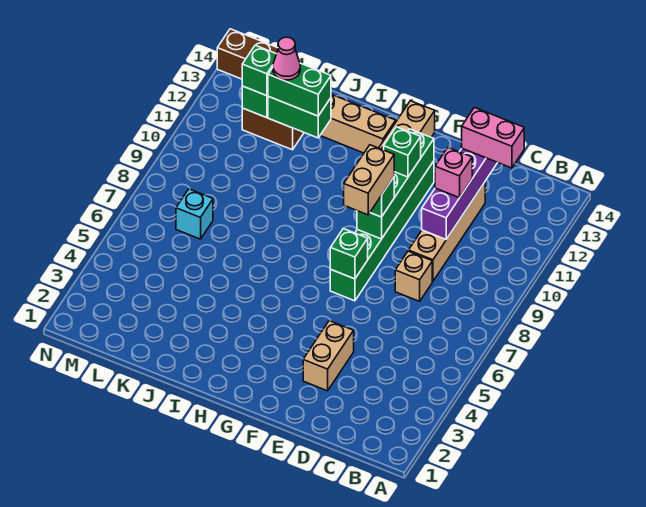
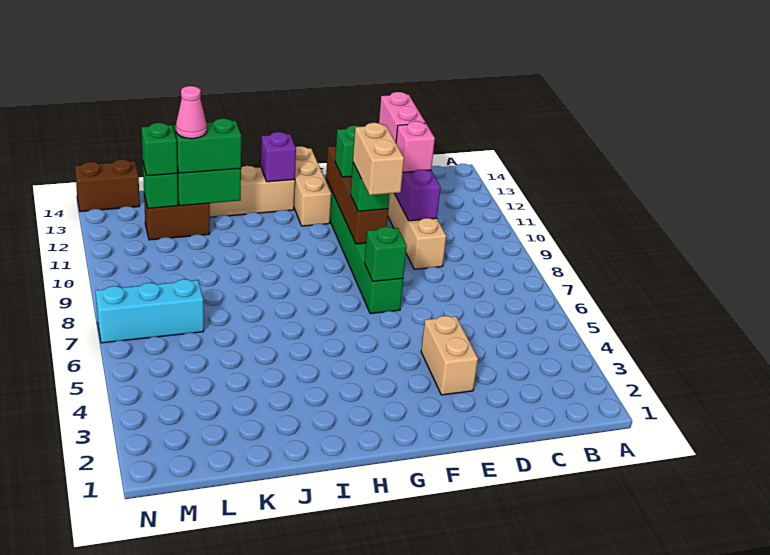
pink brick C13:D13 level 3 -> pink brick D12:D13 level 3
tan brick D8 level 1 -> none
green brick F9:F12 level 2 -> brown brick F9:F12 level 2
none -> purple brick H13 level 2
cyan brick L7 level 1 -> cyan brick L7:N7 level 1

